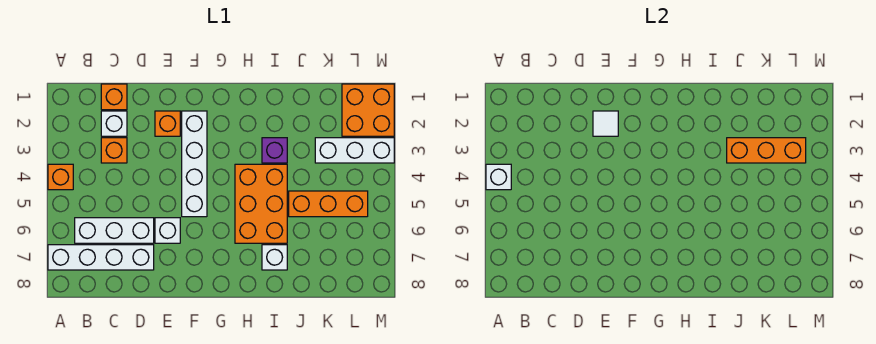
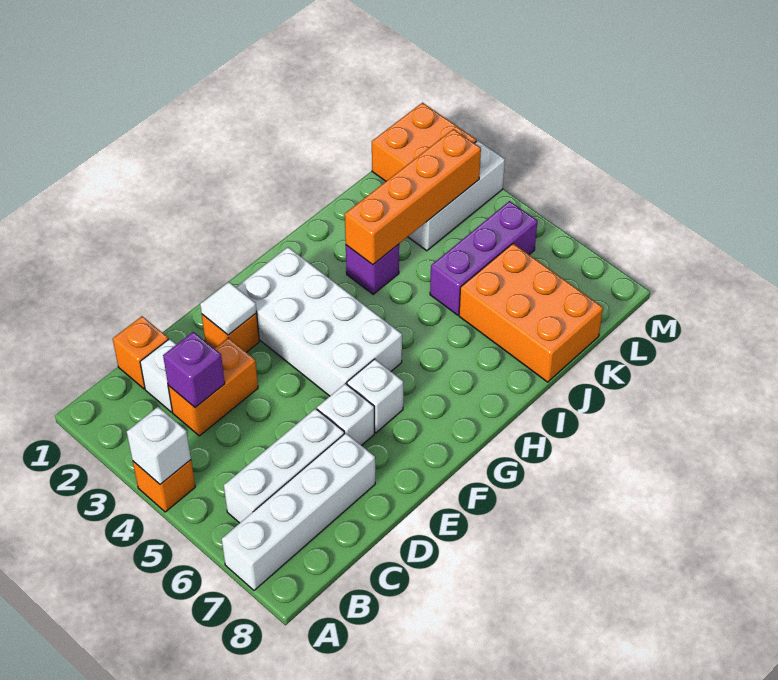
orange brick C3 level 1 -> orange brick C3:D3 level 1
none -> purple brick C3 level 2
white brick F2:F5 level 1 -> white brick F2:G5 level 1
orange brick H4:I6 level 1 -> orange brick J6:K8 level 1
white brick I7 level 1 -> white brick F6 level 1
orange brick J3:L3 level 2 -> orange brick I3:L3 level 2
orange brick J5:L5 level 1 -> purple brick J5:L5 level 1

